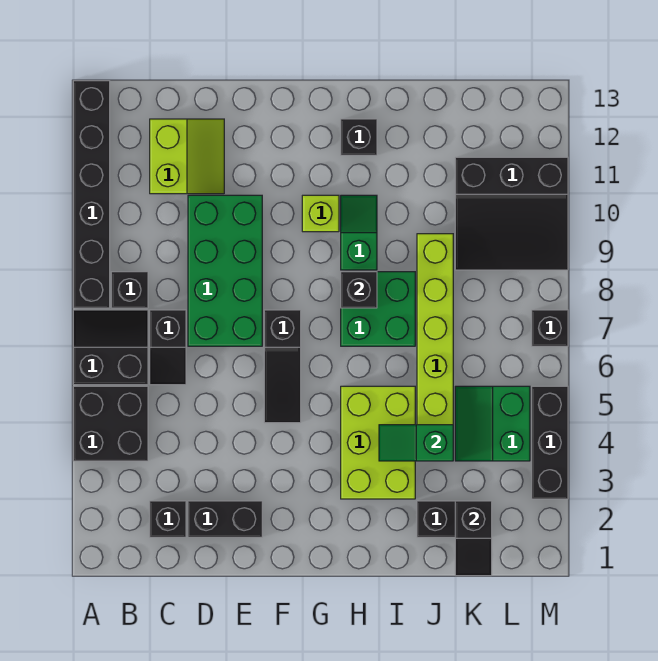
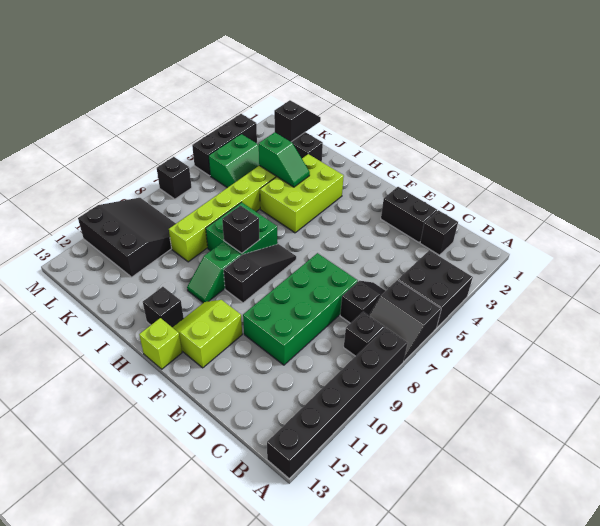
lime slope C11:D12 level 1 top C -> lime slope F11:G12 level 1 top F
black slope F5:F7 level 1 top 7 -> black slope G7:G9 level 1 top 9
lime brick G10 level 1 -> lime brick G13 level 1

